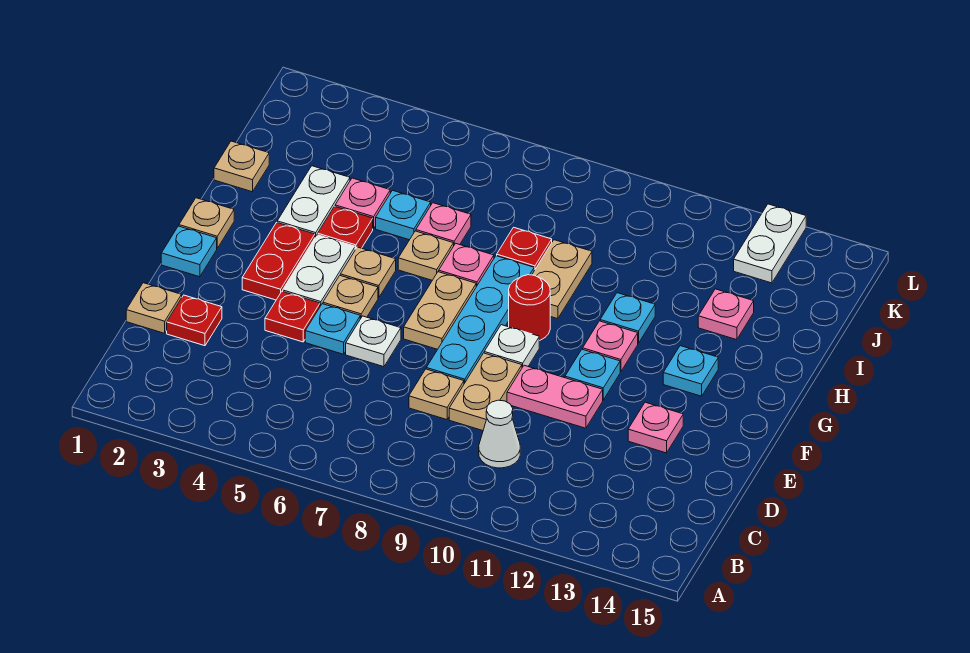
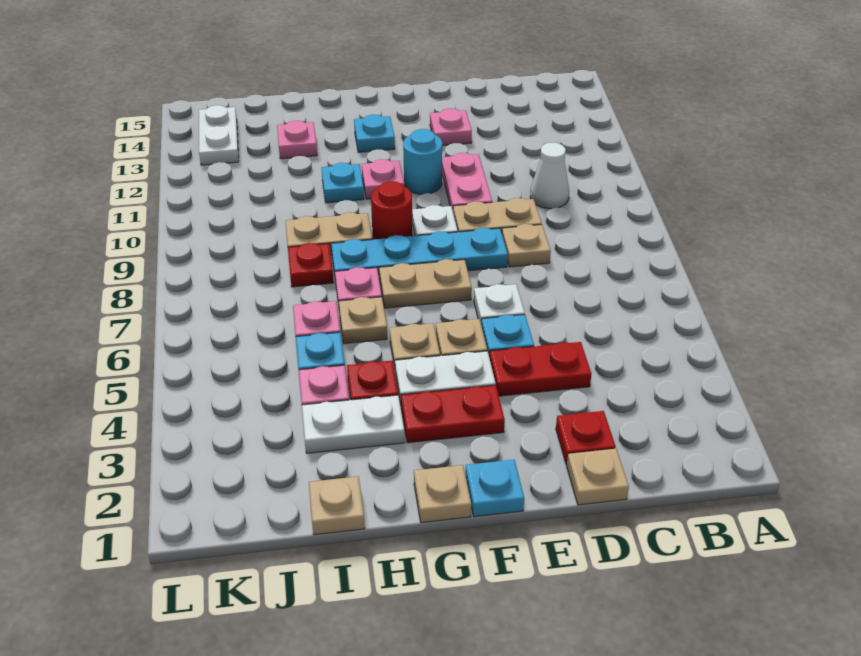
red plate E4 level 1 -> red plate D4:E4 level 1
cyan plate F11 level 1 -> cyan round brick F11 level 1
white plate K13:L13 level 1 -> white plate K13:K14 level 1

